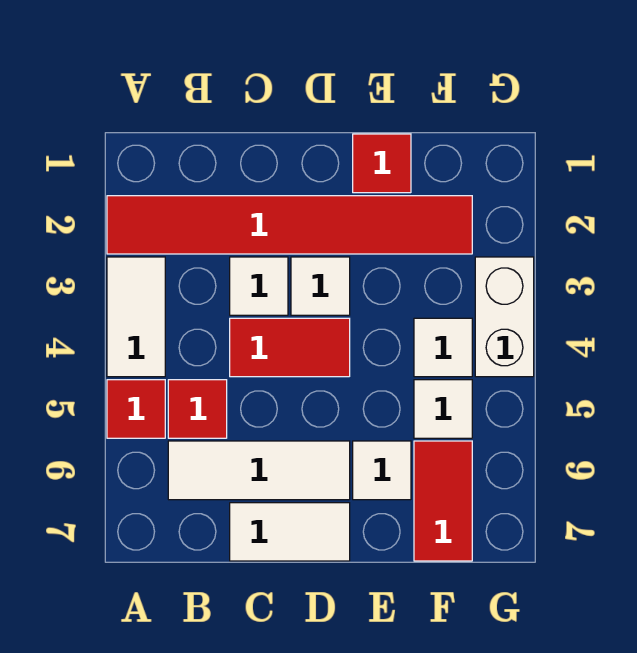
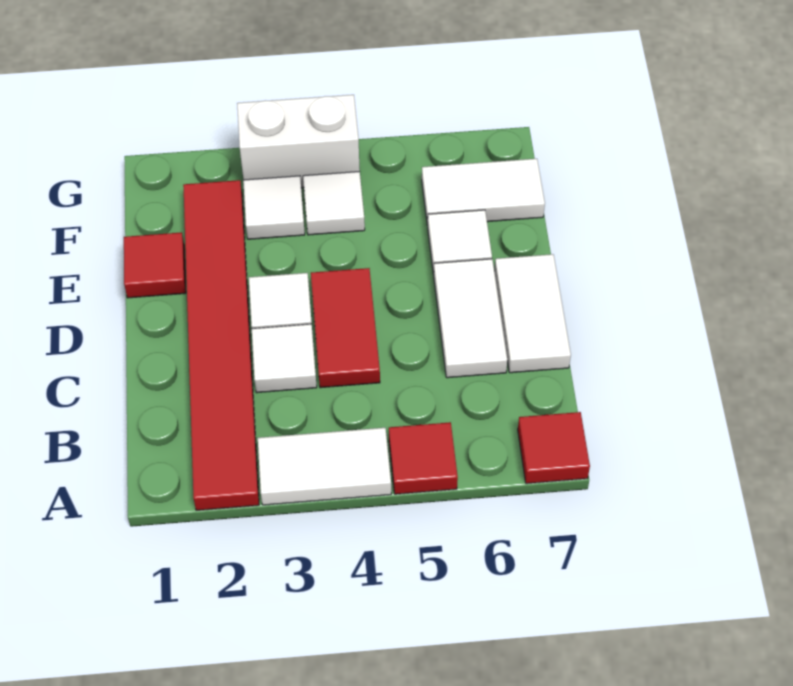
red tile B5 level 1 -> red tile A7 level 1
white tile B6:D6 level 1 -> white tile C6:D6 level 1
white tile F5 level 1 -> white tile F3 level 1
red tile F6:F7 level 1 -> white tile F6:F7 level 1

